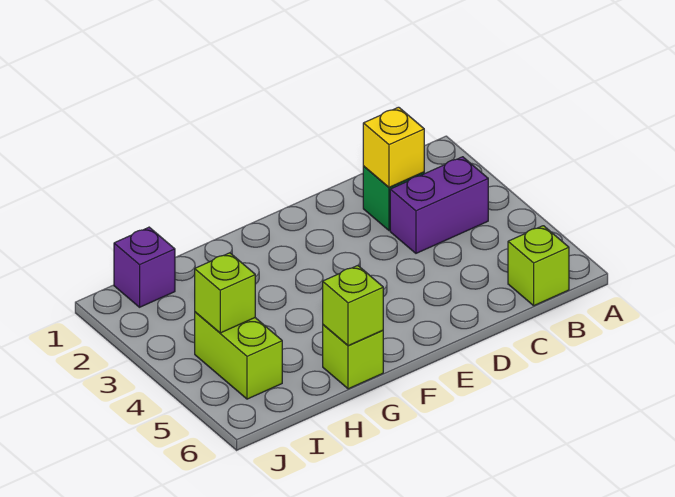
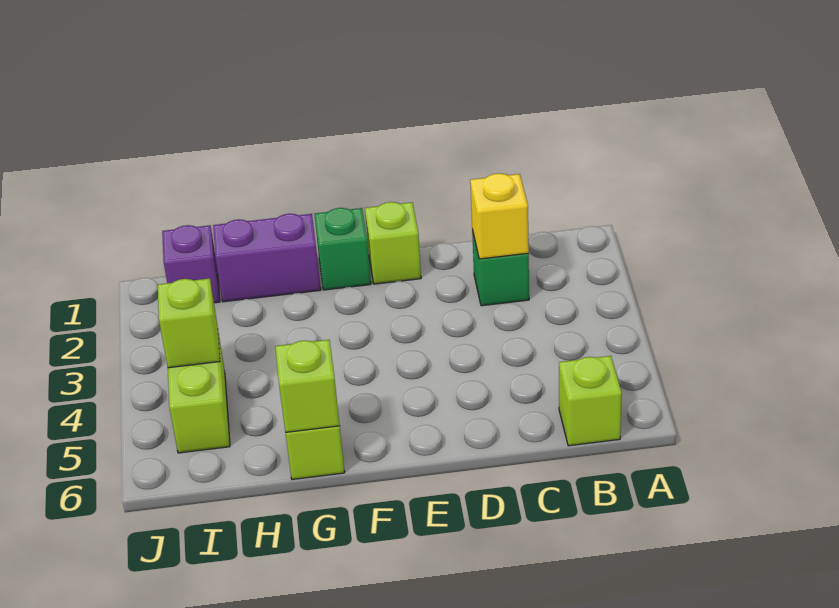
purple brick B3:C3 level 1 -> purple brick G1:H1 level 1
none -> lime brick E1 level 1
none -> green brick F1 level 1

